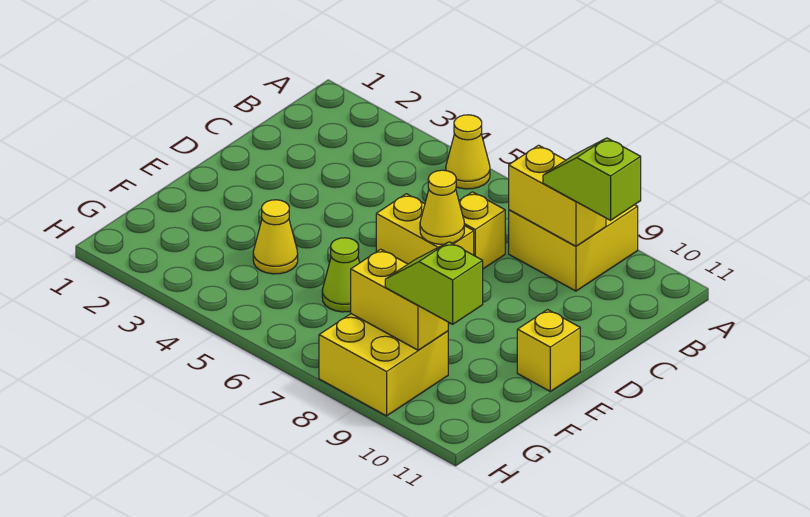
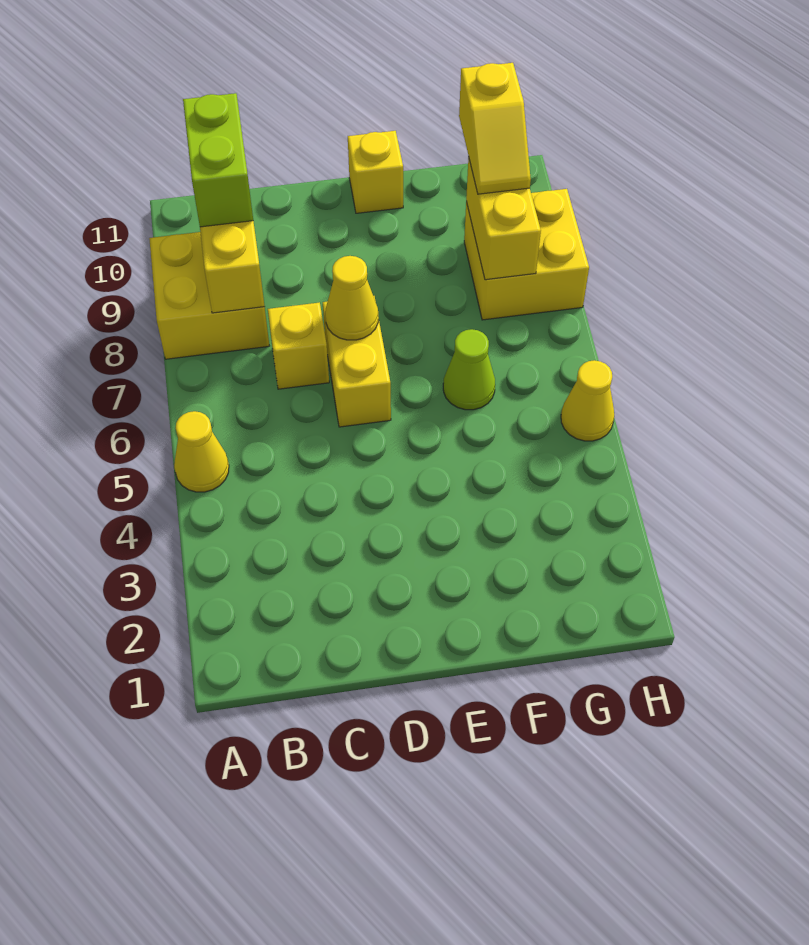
lime slope B9:B10 level 3 top 10 -> lime brick B9:B10 level 3
yellow cone F4 level 1 -> yellow cone H5 level 1
lime slope G9:G10 level 3 top 10 -> yellow slope G9:G10 level 3 top 10

